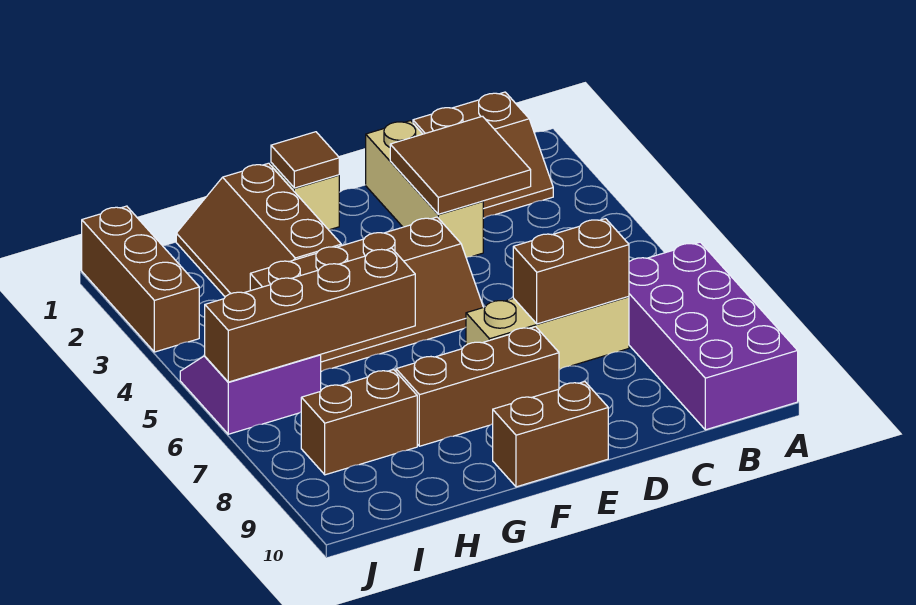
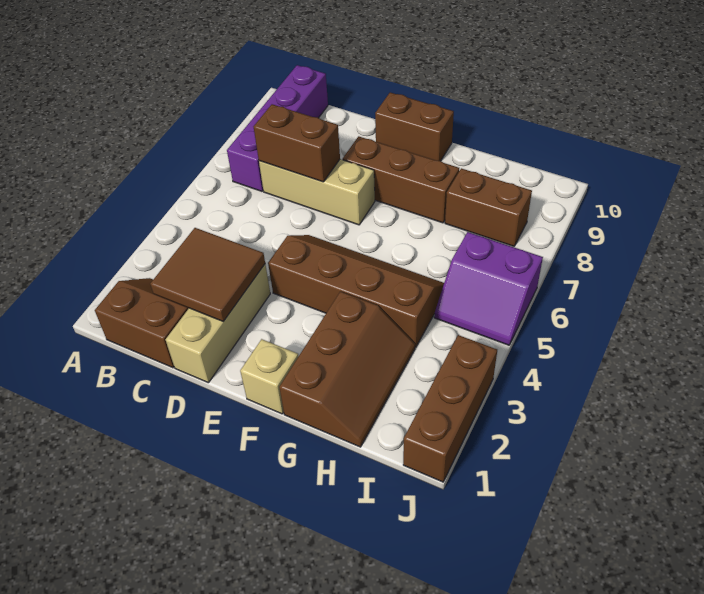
purple brick A7:B10 level 1 -> purple brick B7:B10 level 1
brown tile F1 level 2 -> none
brown brick G6:J6 level 2 -> none

